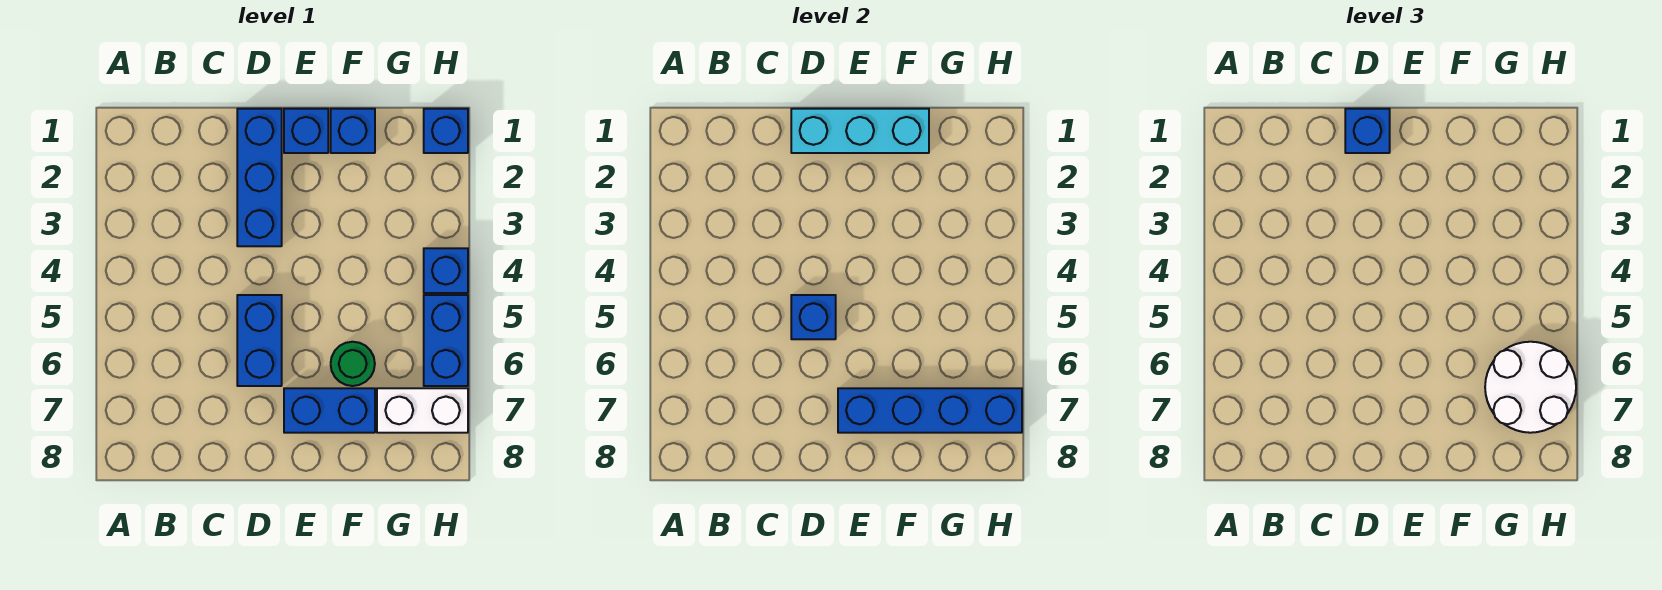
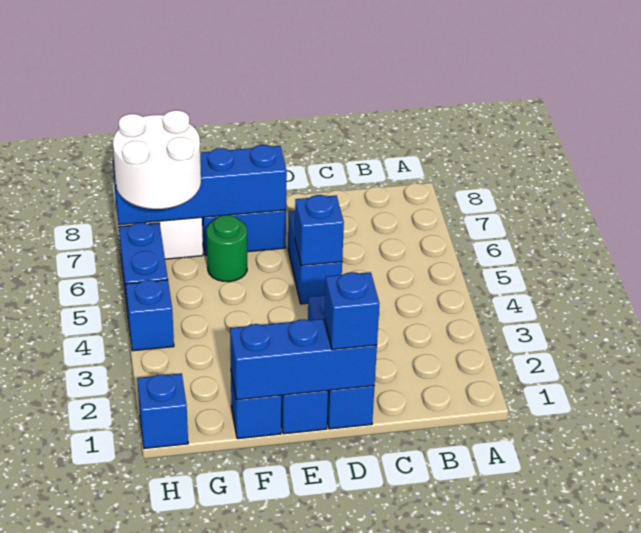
cyan brick D1:F1 level 2 -> blue brick D1:F1 level 2

